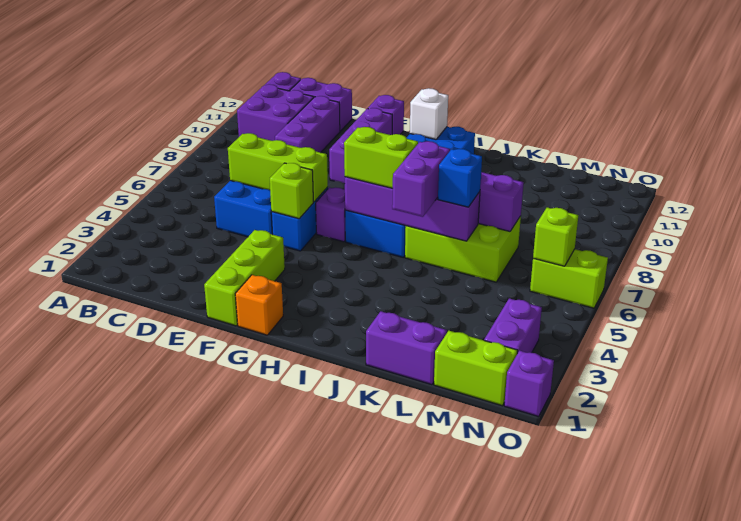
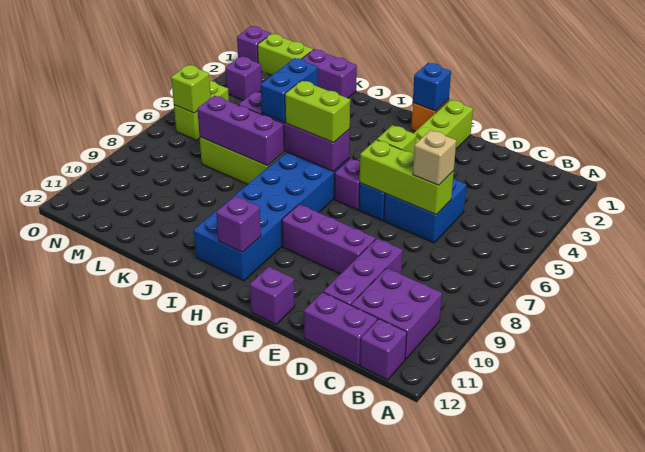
none -> tan brick D6 level 3
purple brick F9:F11 level 1 -> purple brick E9:G9 level 1
white brick H11 level 2 -> purple brick H11 level 2
purple brick J5:J6 level 3 -> blue brick J5:J6 level 3
blue brick K6 level 3 -> blue brick G1 level 2
purple brick N2:N3 level 1 -> purple brick N3 level 1
lime brick N6:O6 level 1 -> lime brick N5:N6 level 1

